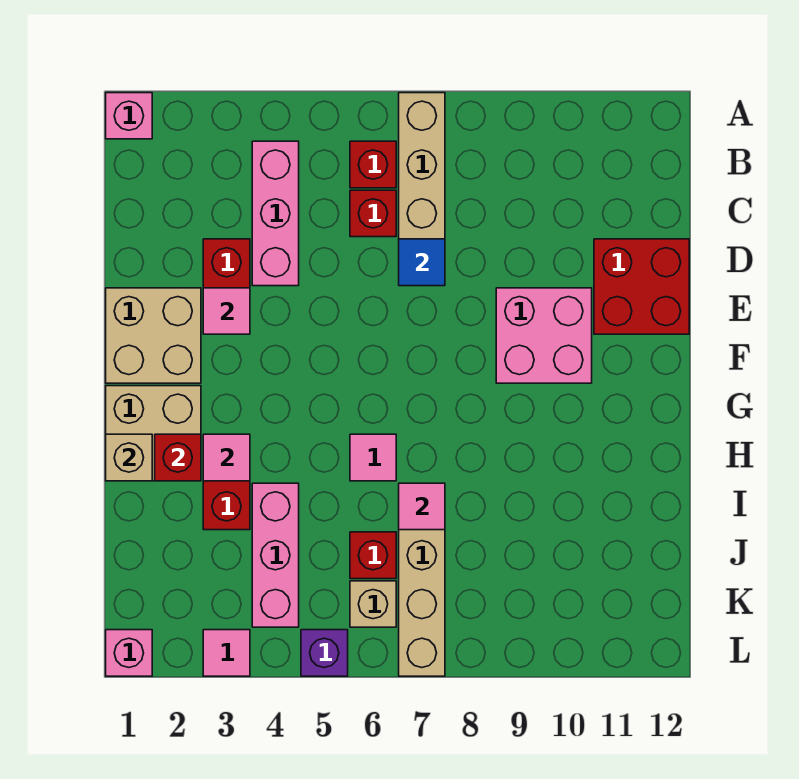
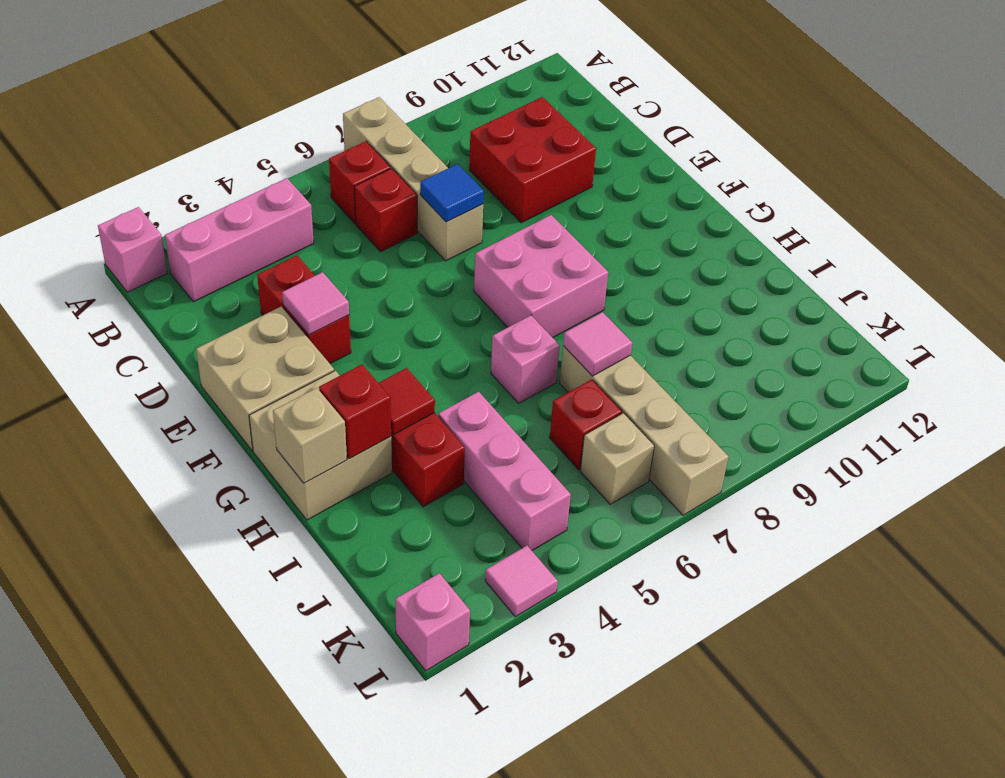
pink brick B4:D4 level 1 -> pink brick B2:B4 level 1
red brick D11:E12 level 1 -> red brick C9:D10 level 1
pink brick E9:F10 level 1 -> pink brick F7:G8 level 1
pink tile H3 level 2 -> red tile H3 level 2
pink tile H6 level 1 -> pink brick H6 level 1
purple brick L5 level 1 -> none

